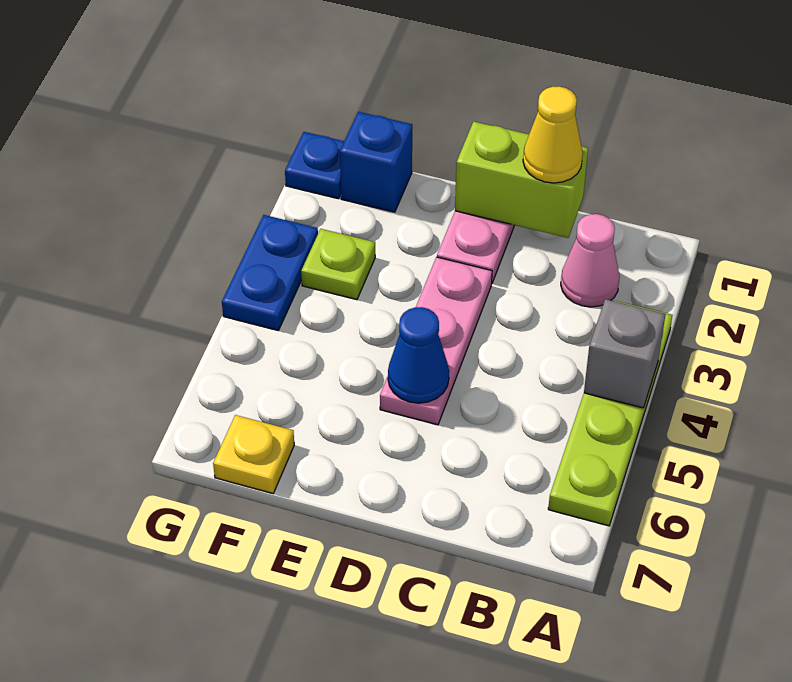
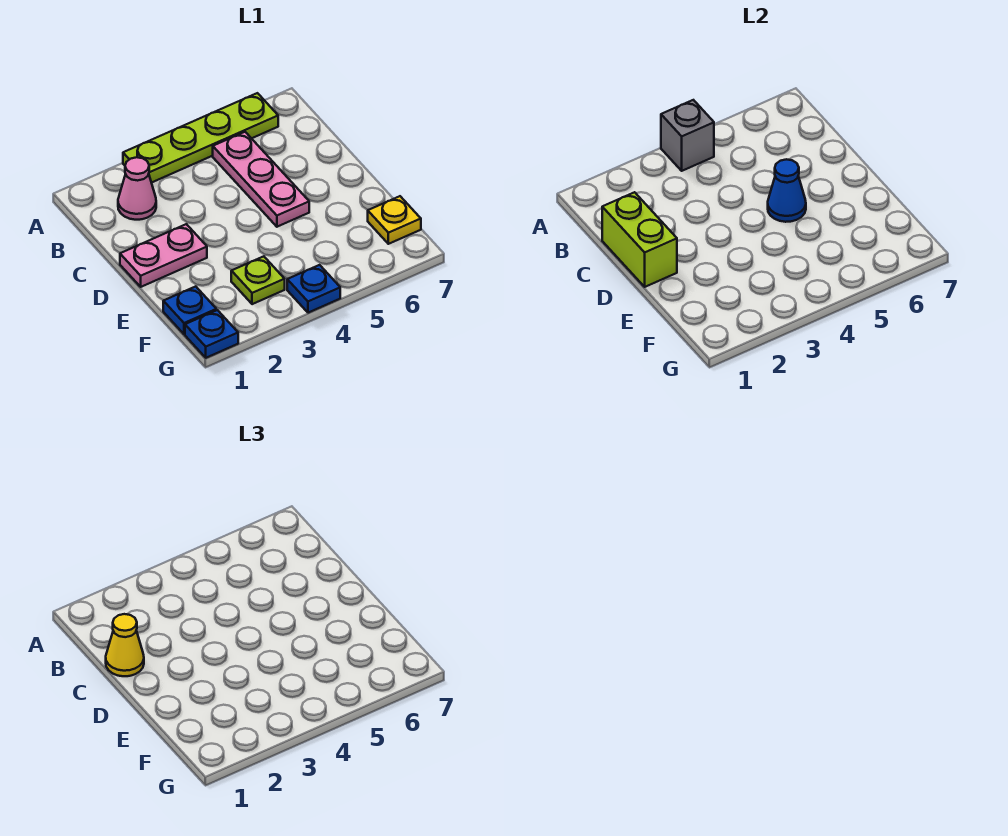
pink plate D3:D5 level 1 -> pink plate B5:D5 level 1
blue brick F1 level 1 -> blue plate F1 level 1
blue plate G3:G4 level 1 -> blue plate G4 level 1

